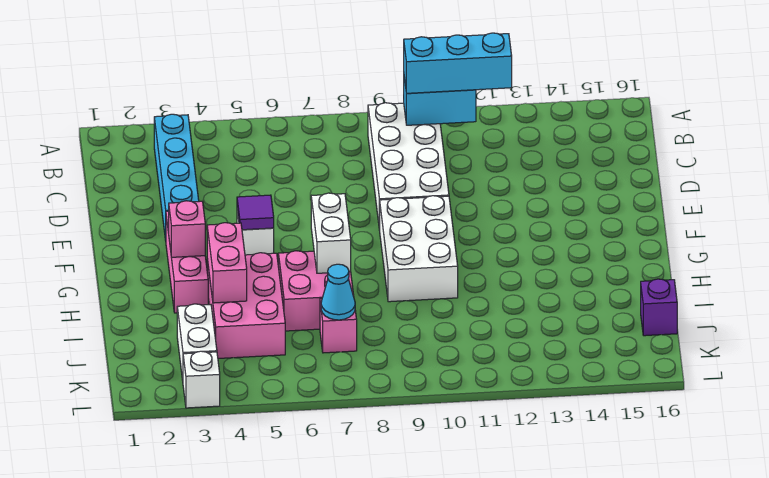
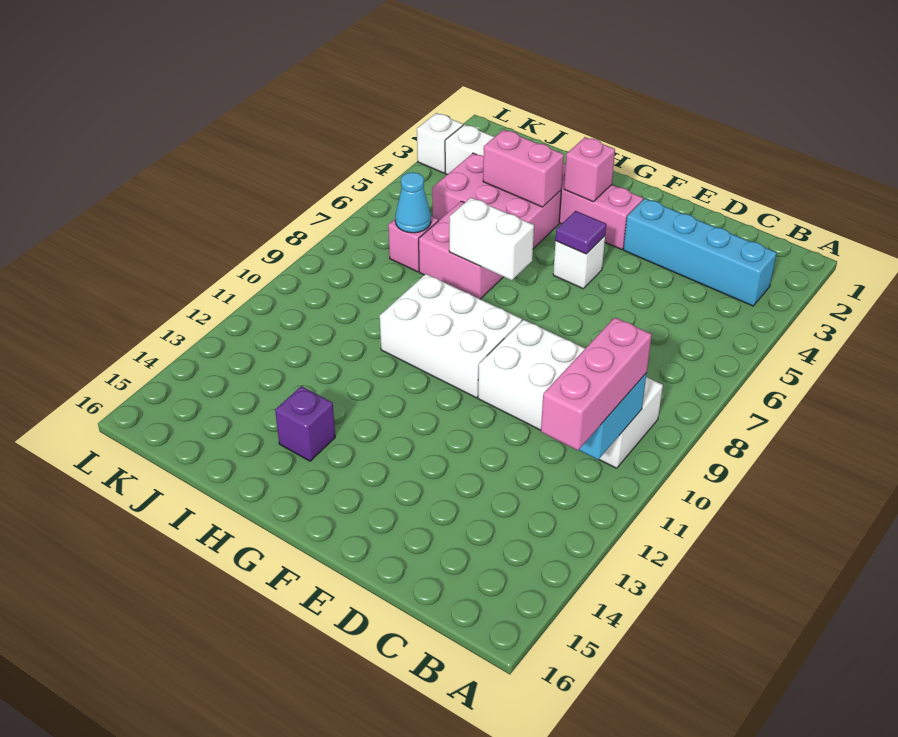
cyan brick B10:B12 level 3 -> pink brick B10:B12 level 3
purple brick J16 level 1 -> purple brick H14 level 1

